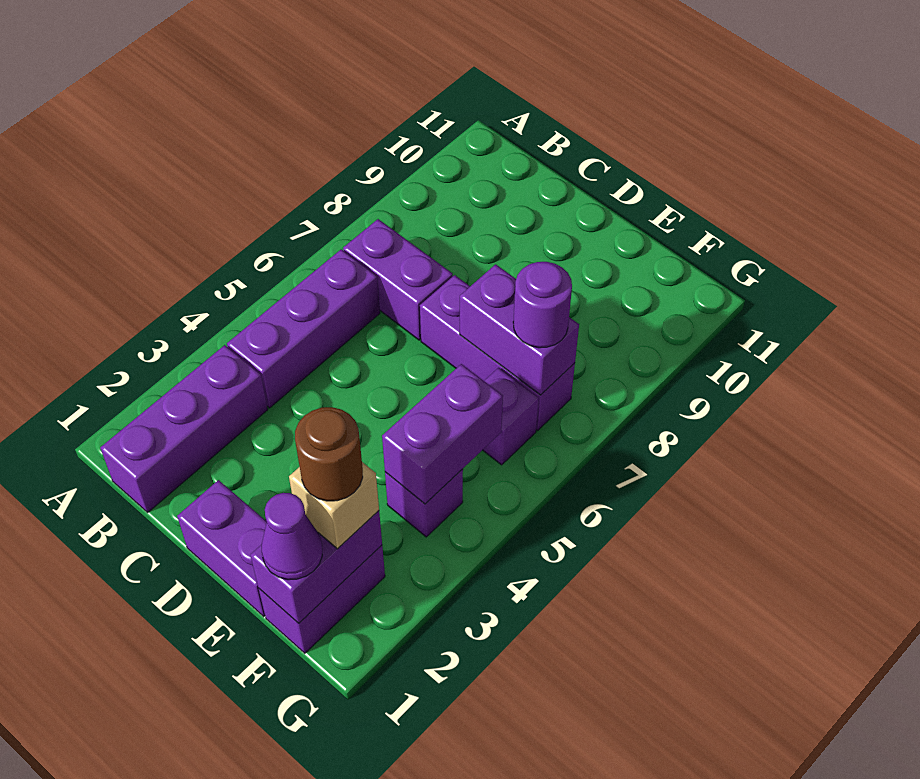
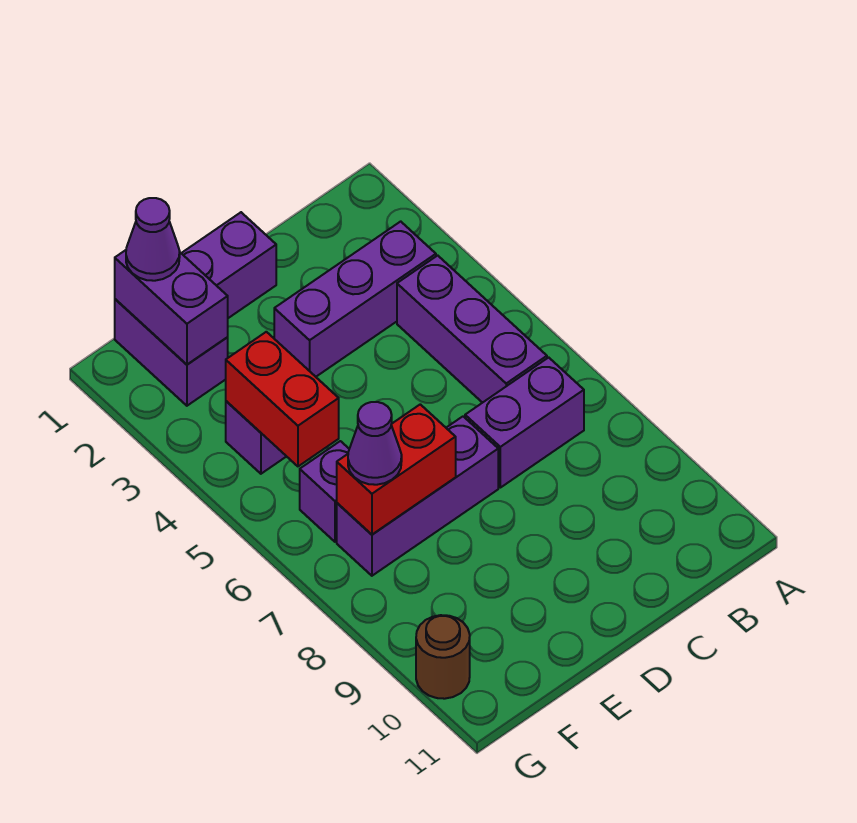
purple brick B1:B3 level 1 -> purple brick B3:D3 level 1
purple brick E7:F7 level 2 -> red brick E7:F7 level 2
tan brick F2 level 3 -> none
brown round brick F2 level 4 -> brown round brick G10 level 1
purple brick F4:F5 level 2 -> red brick F4:F5 level 2
purple round brick F7 level 3 -> purple cone F7 level 3

